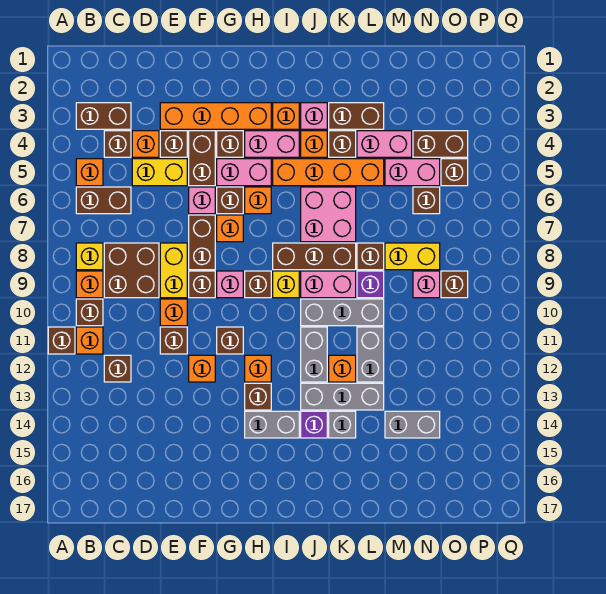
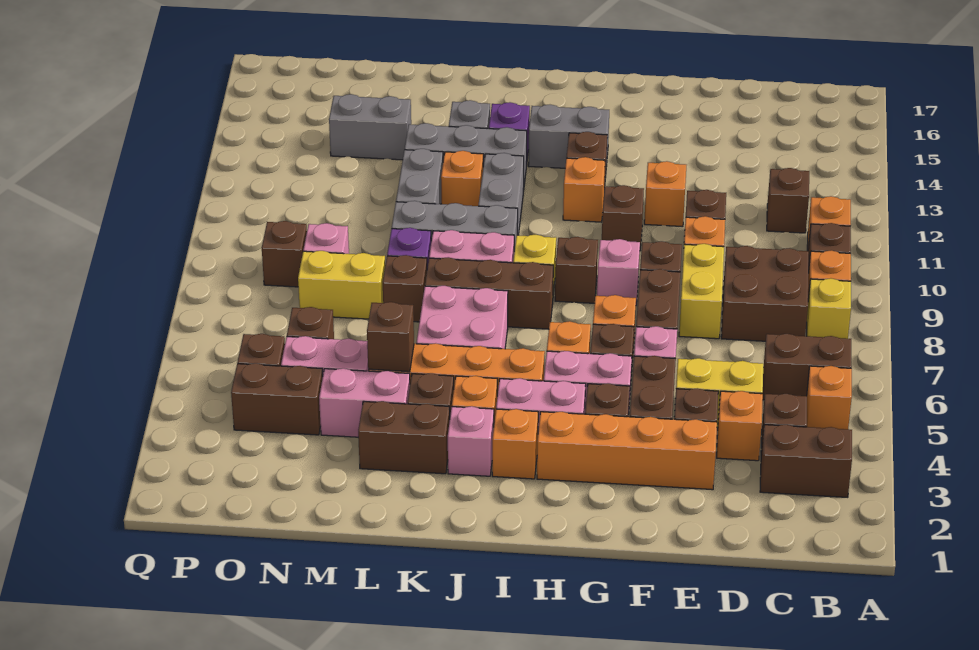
brown brick A11 level 1 -> brown brick L5 level 2

